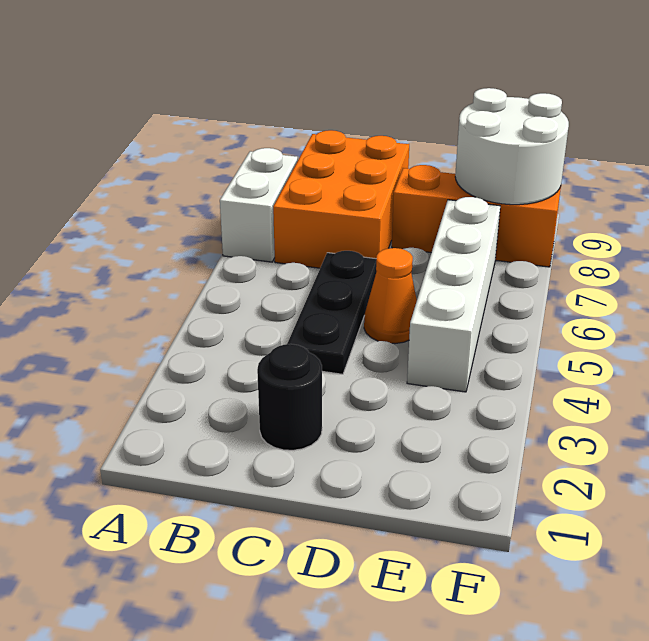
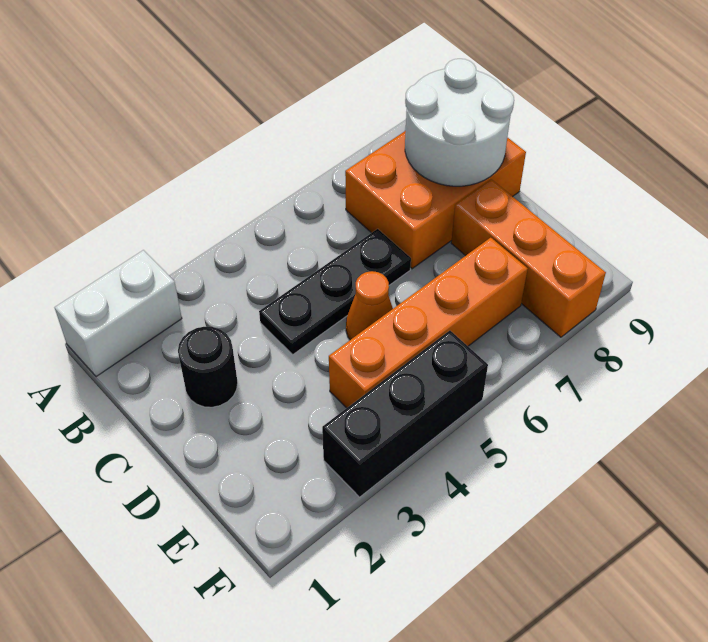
white brick A7:A8 level 1 -> white brick A1:A2 level 1
white brick E4:E7 level 1 -> orange brick E4:E7 level 1
white round brick E8:F9 level 2 -> white round brick B8:C9 level 2
none -> black brick F3:F5 level 1

